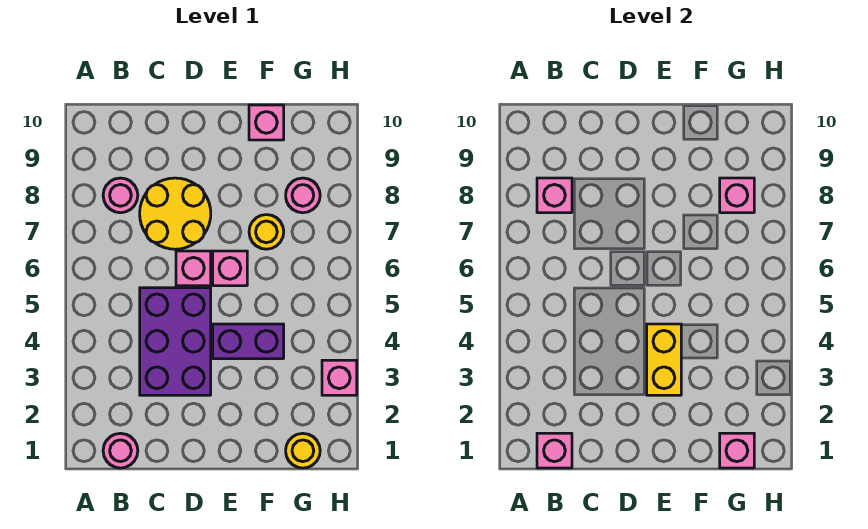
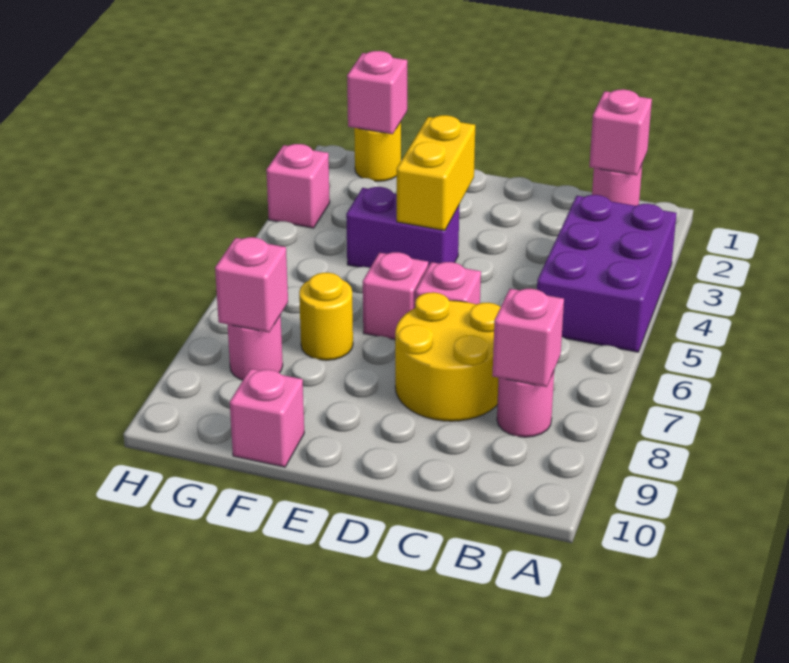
purple brick C3:D5 level 1 -> purple brick A3:B5 level 1

